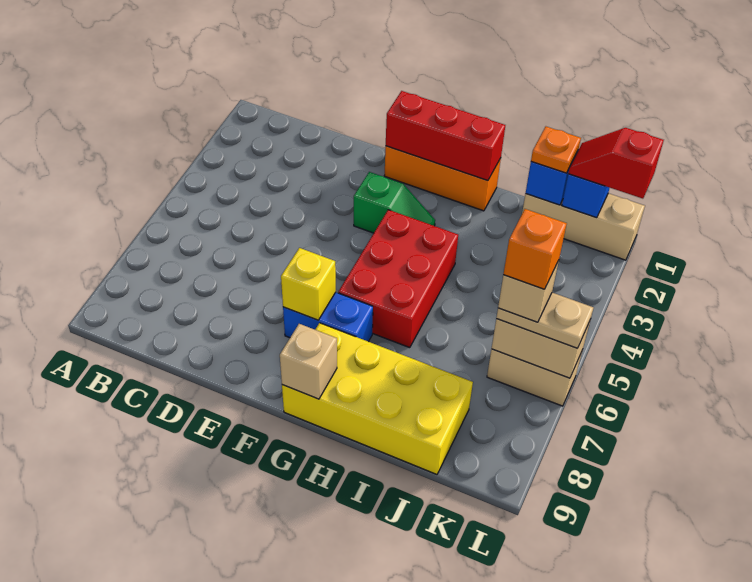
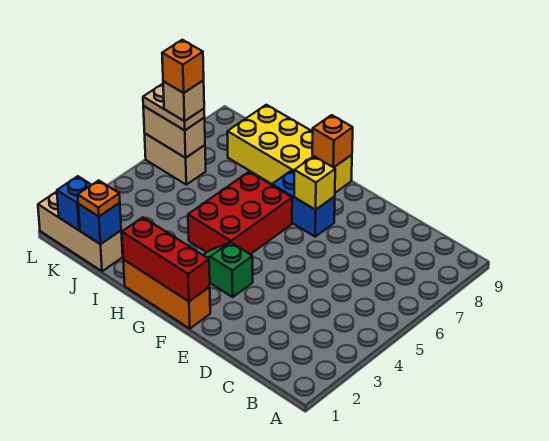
tan brick G9 level 2 -> orange brick G9 level 2
red slope K1:L1 level 3 top L -> none

